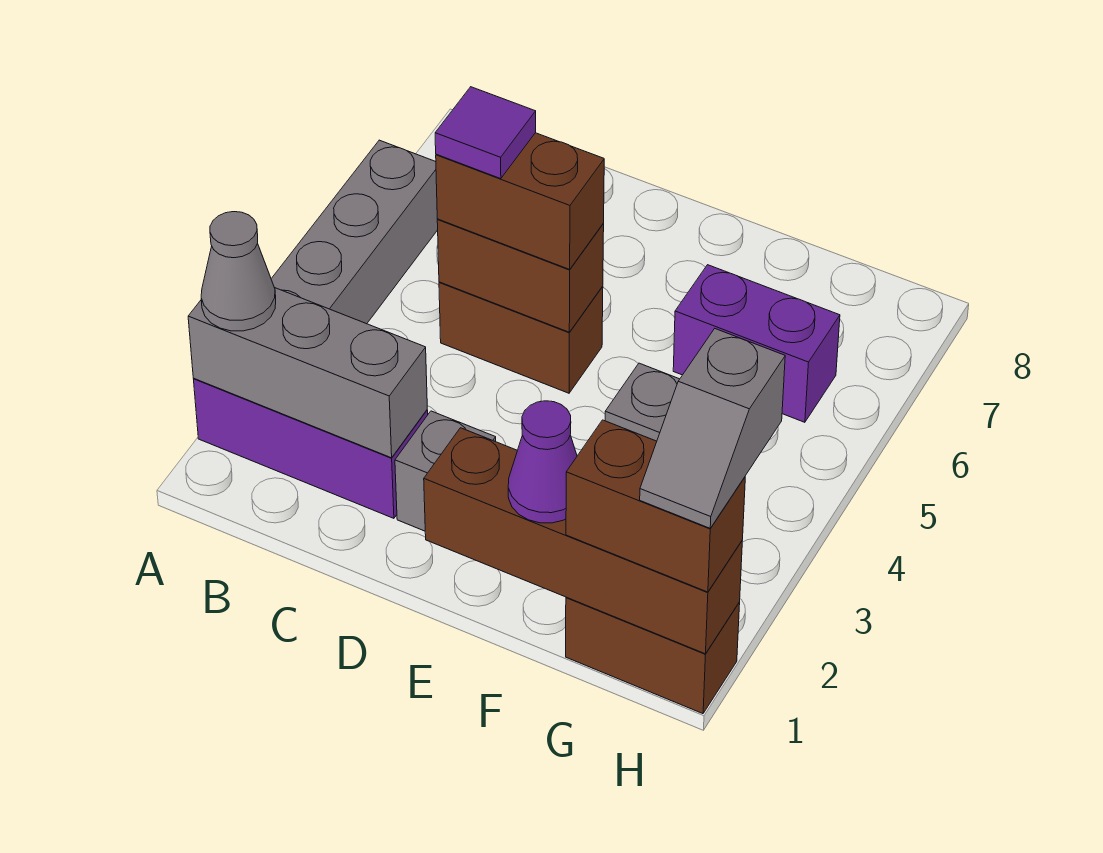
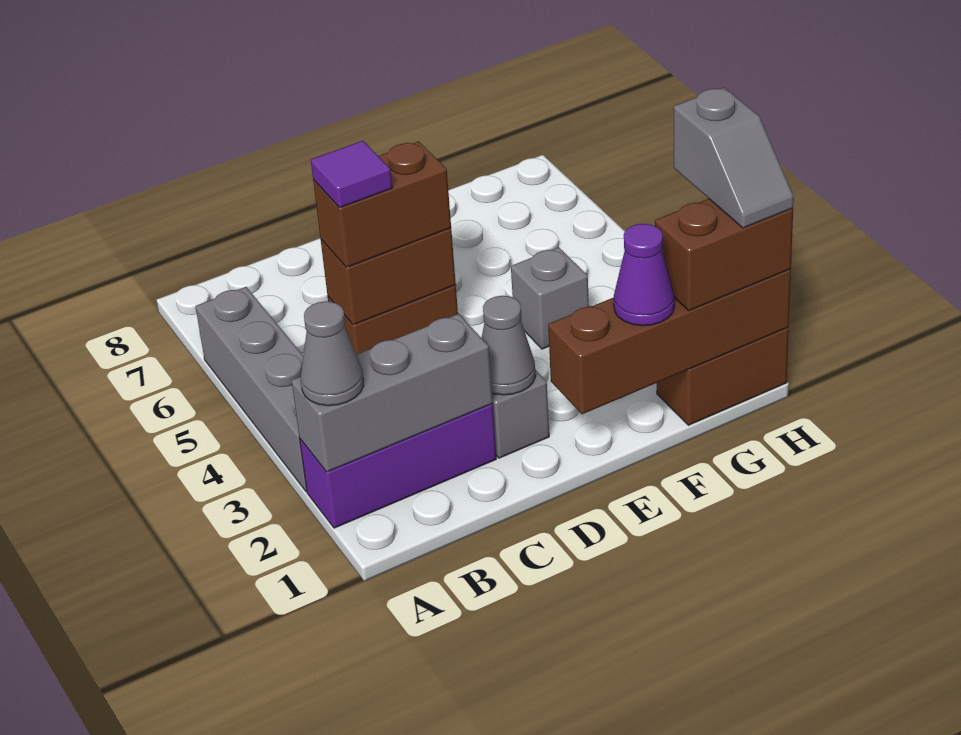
none -> grey cone D2 level 2
purple brick F6:G6 level 1 -> none

